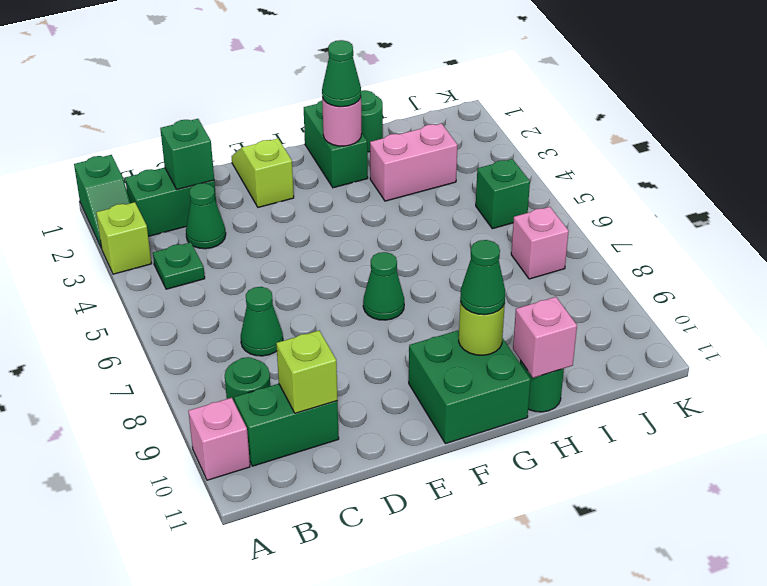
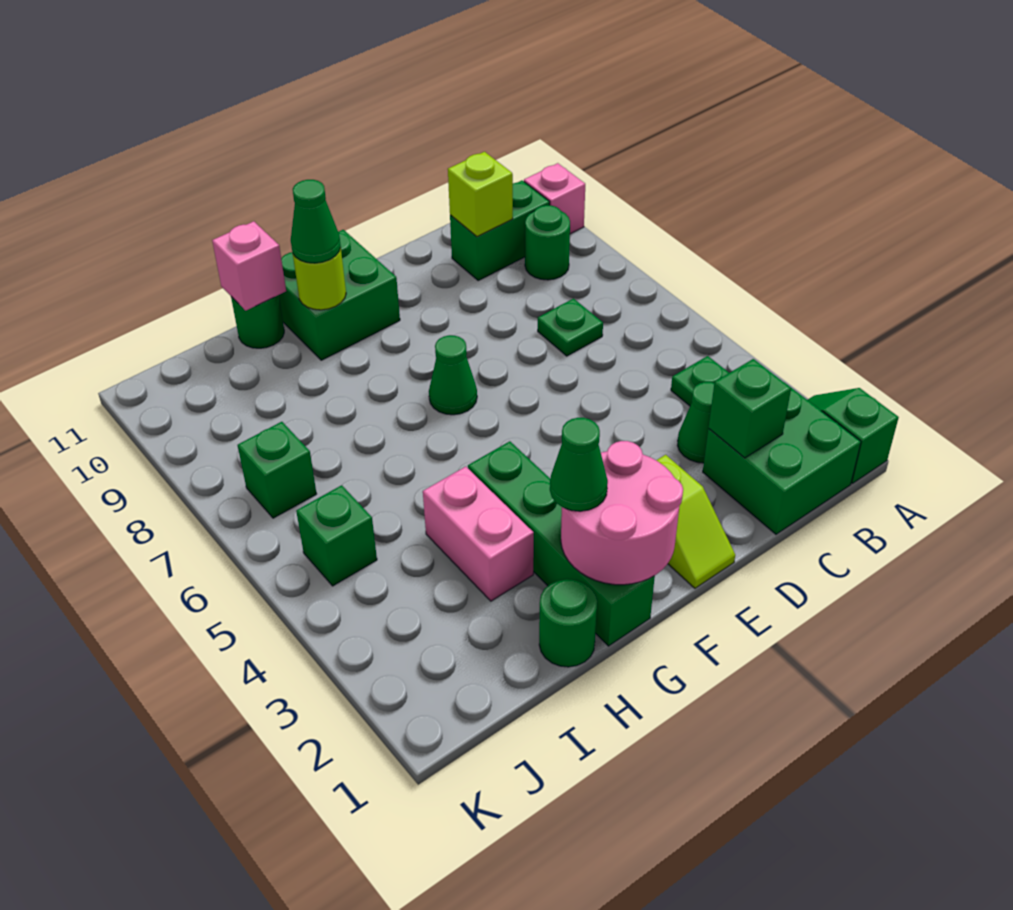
lime brick A3 level 1 -> none
green brick B2:C2 level 1 -> green brick B1:C2 level 1
green cone C7 level 1 -> green plate C7 level 1
green brick G1:G2 level 1 -> green brick G1:G4 level 1
pink round brick G2 level 2 -> pink round brick F1:G2 level 2
pink brick H3:I3 level 1 -> pink brick H3:H4 level 1
pink brick J7 level 1 -> green brick J7 level 1

